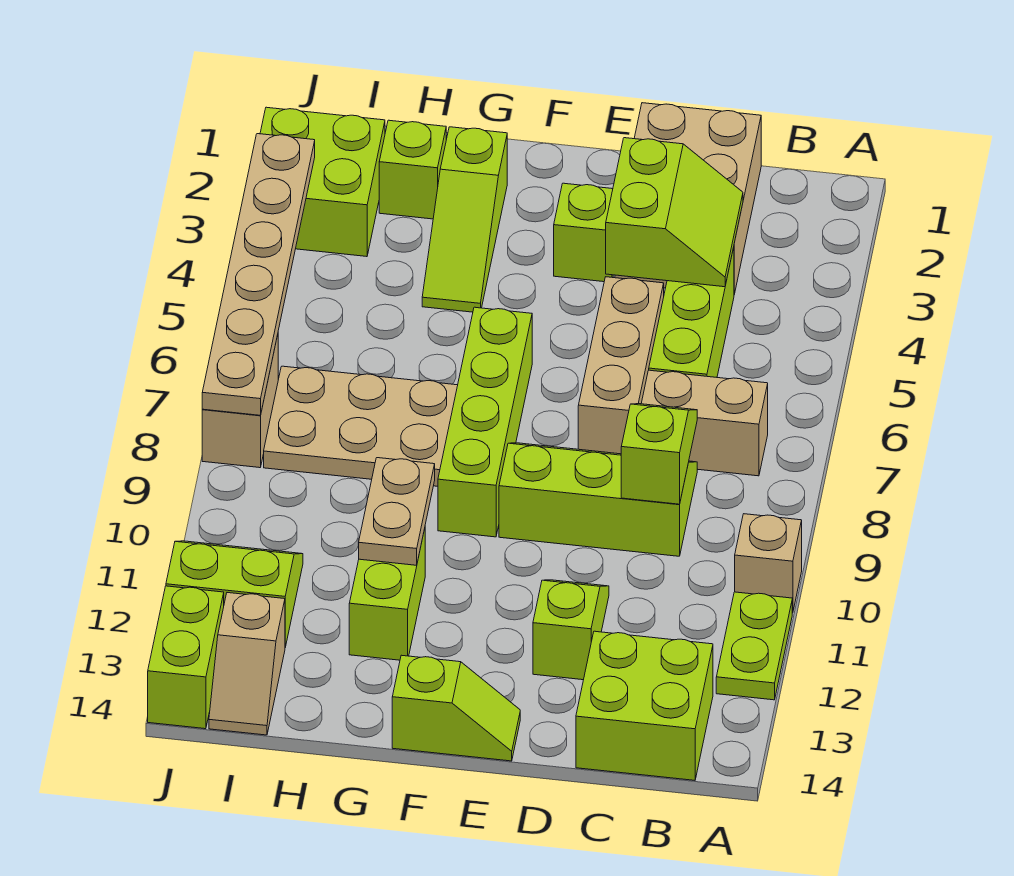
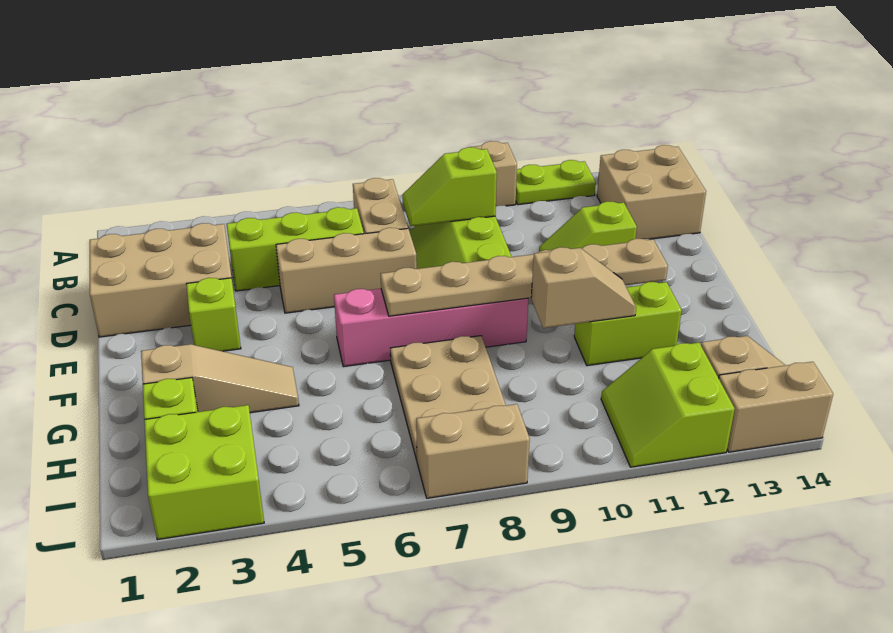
lime brick B13:C14 level 1 -> tan brick B13:C14 level 1
lime slope C3:D4 level 2 top D -> none
lime slope E14:F14 level 1 top F -> none
lime brick F6:F9 level 1 -> pink brick F6:F9 level 1
lime slope G2:G4 level 1 top 2 -> tan slope G2:G4 level 1 top 2
tan plate G10:G11 level 2 -> tan slope G10:G11 level 2 top 10
tan plate J3:J8 level 2 -> tan plate F7:F12 level 2
lime brick J13:J14 level 1 -> tan brick J13:J14 level 1

